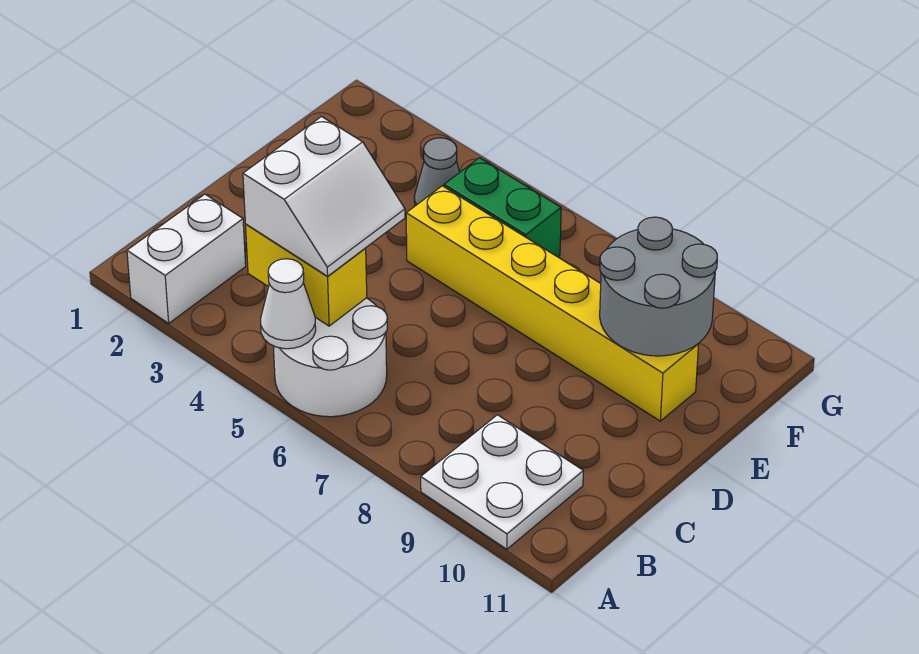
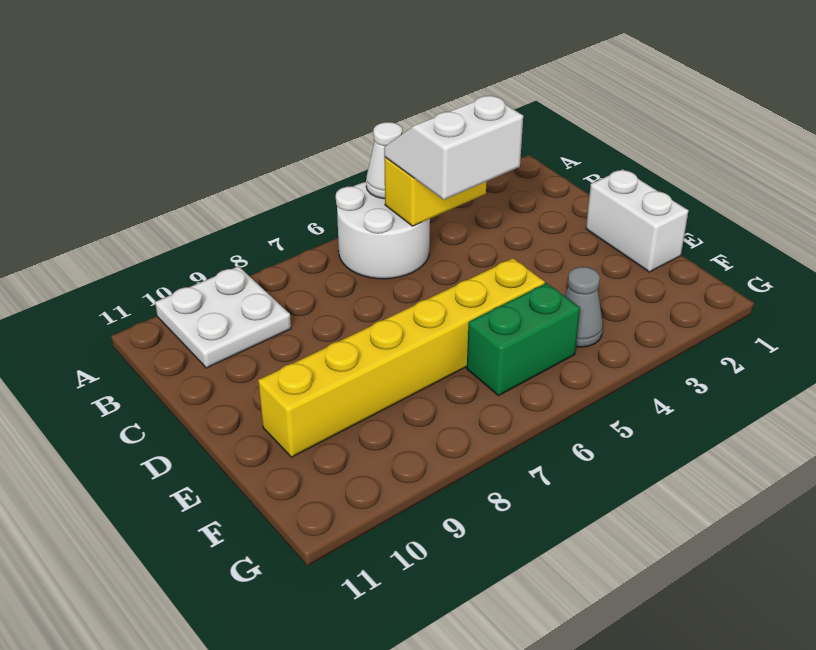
white brick A2:B2 level 1 -> white brick D1:E1 level 1
white slope B4:C5 level 3 top 4 -> white slope B4:C5 level 3 top C
grey round brick E9:F10 level 2 -> none

